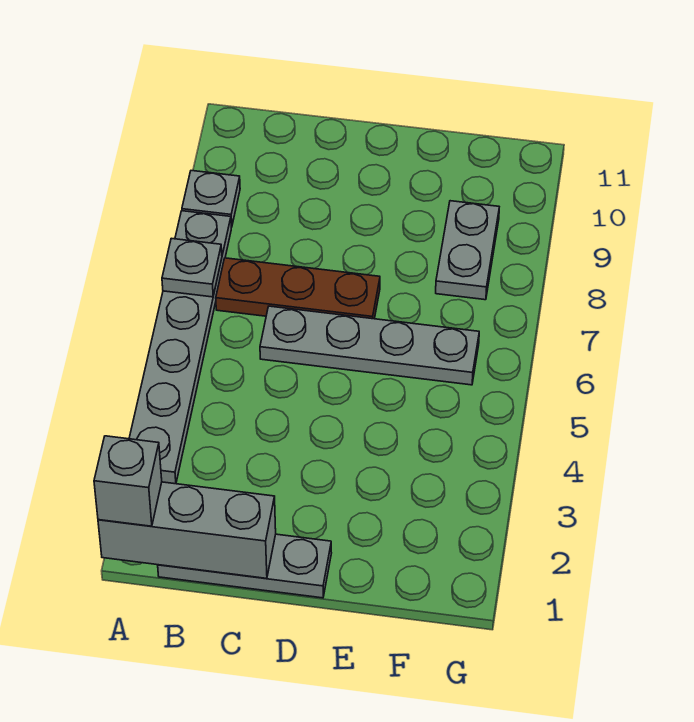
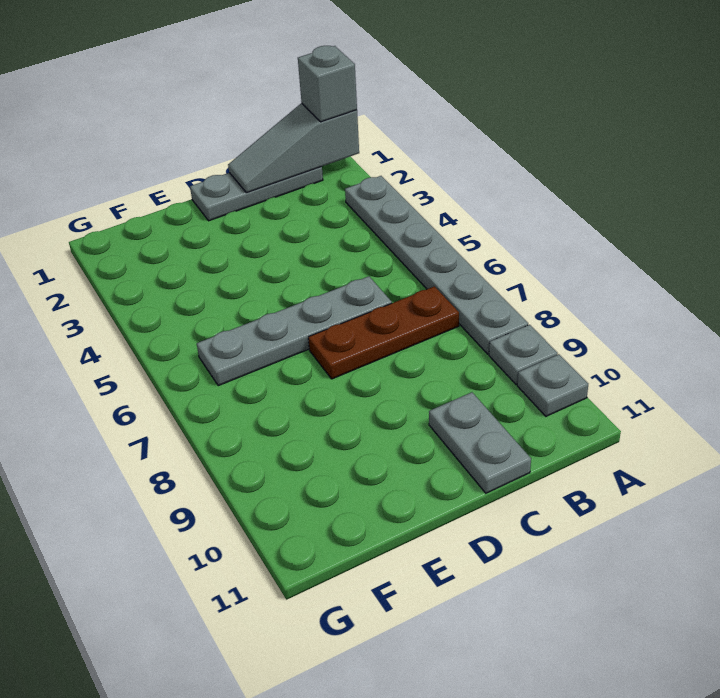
grey brick A1:C1 level 2 -> grey slope A1:C1 level 2 top A
grey plate A7 level 2 -> grey plate A10 level 1
grey plate F8:F9 level 1 -> grey plate C10:C11 level 1

